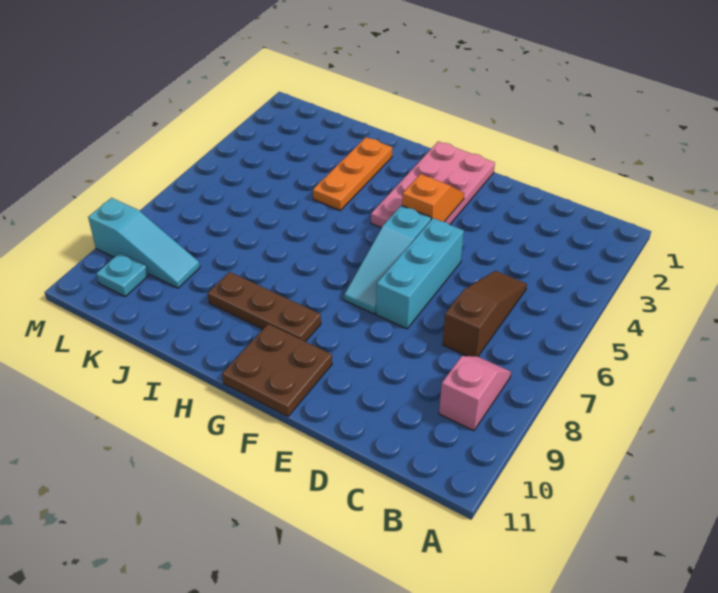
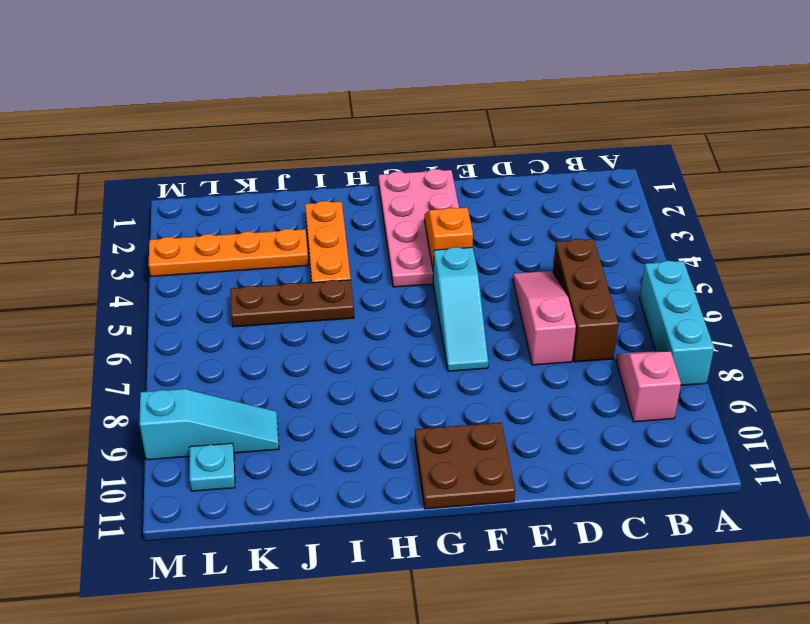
brown slope C5:C7 level 1 top 7 -> brown brick C5:C7 level 1
none -> pink slope D5:D7 level 1 top 7
cyan brick E5:E7 level 1 -> cyan brick A6:A8 level 1
brown plate G9:I9 level 1 -> brown plate I5:K5 level 1
none -> orange plate J3:M3 level 1

